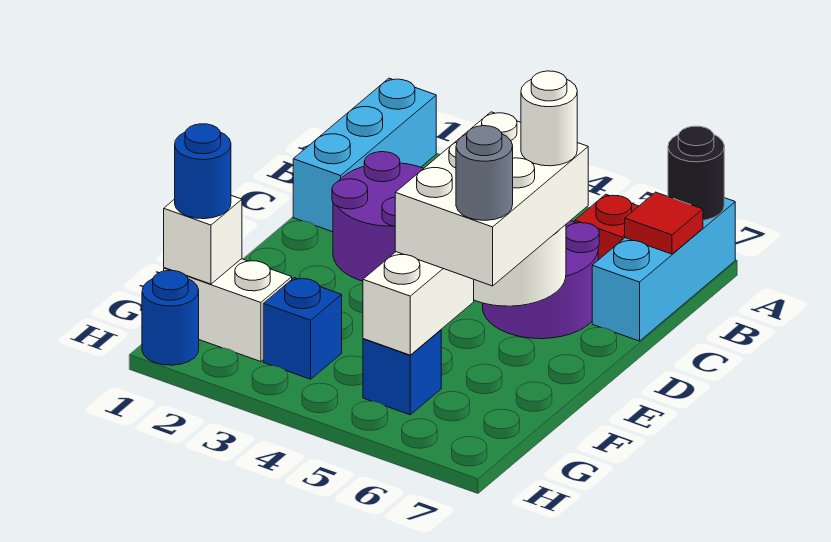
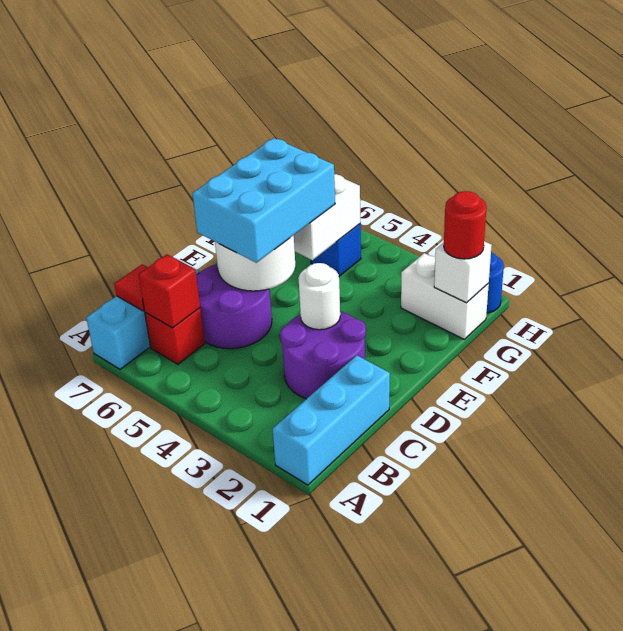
black round brick A7 level 2 -> none
none -> red brick B6 level 2
white brick D5:F6 level 3 -> cyan brick D5:F6 level 3
white round brick D6 level 4 -> white round brick D3 level 2
grey round brick F6 level 4 -> none
blue round brick G1 level 3 -> red round brick G1 level 3
blue brick G3 level 1 -> none

